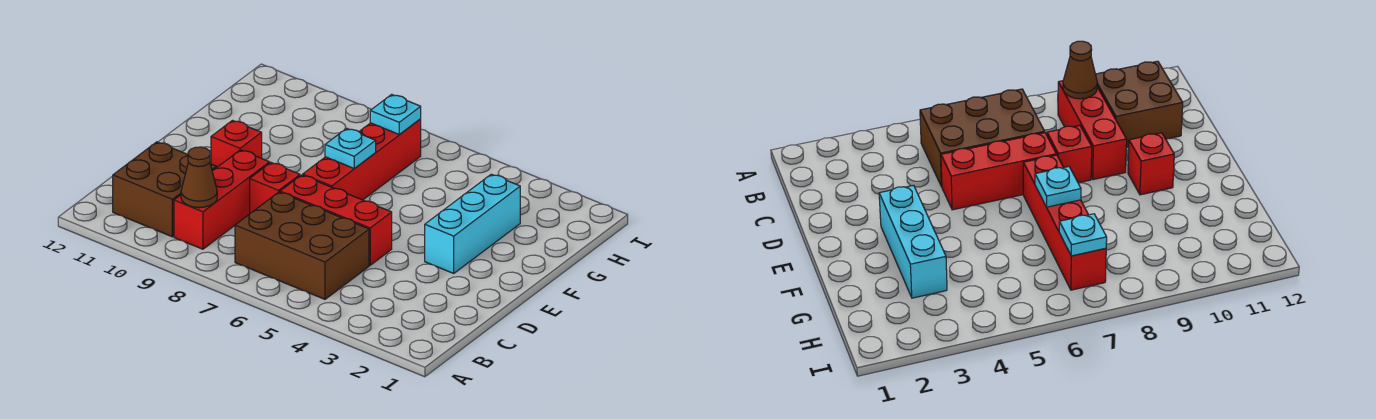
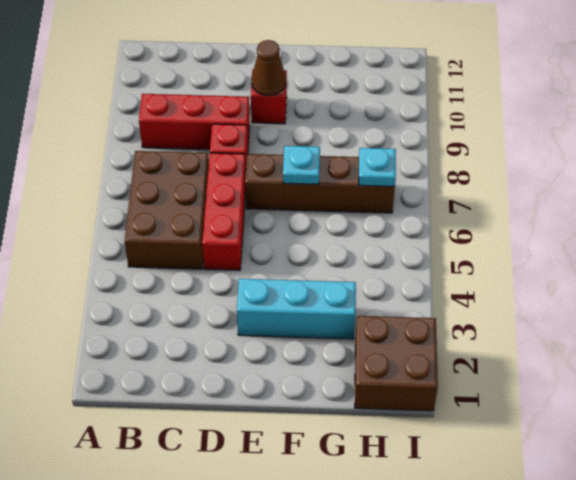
brown cone B9 level 2 -> brown cone E10 level 2
brown brick B10:C11 level 1 -> brown brick H1:I2 level 1
red brick E7:H7 level 1 -> brown brick E7:H7 level 1

